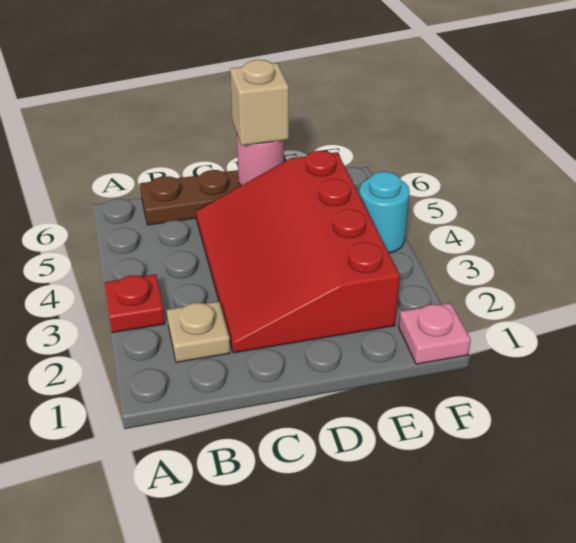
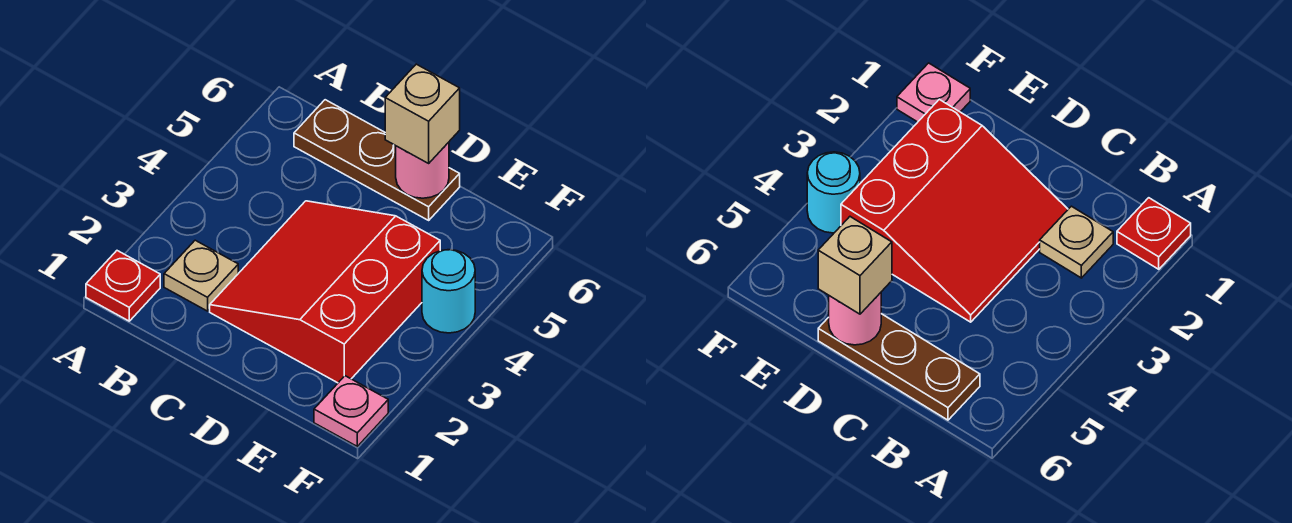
red plate A3 level 1 -> red plate A1 level 1
red slope C2:E5 level 1 top E -> red slope C2:E4 level 1 top E

